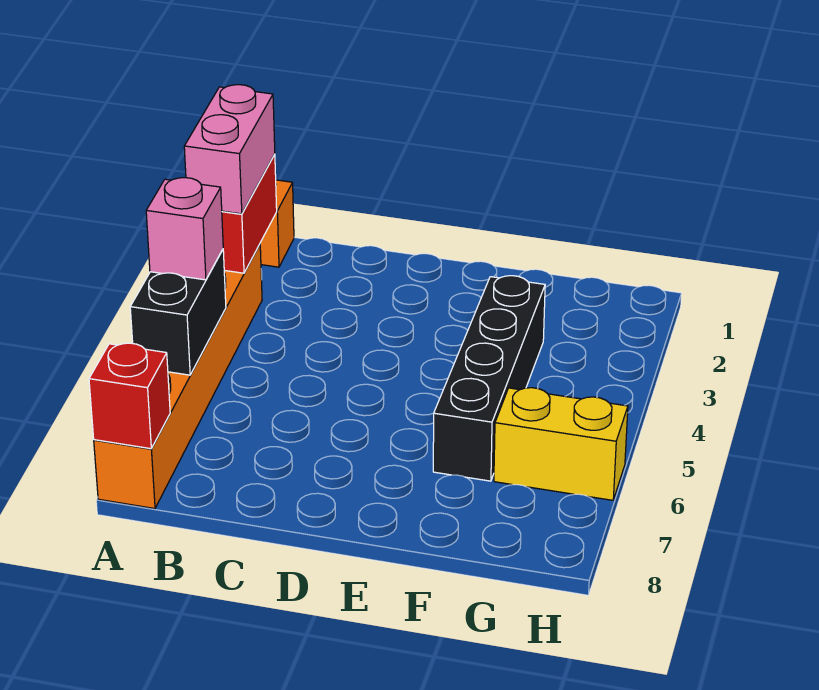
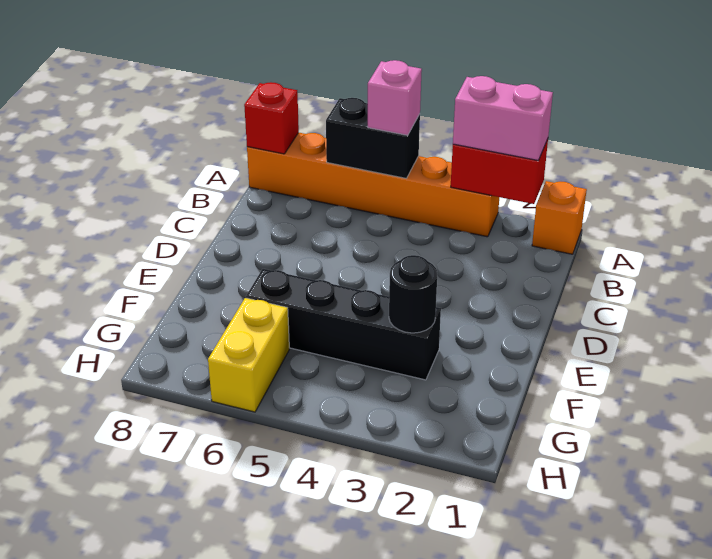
none -> black round brick F3 level 2

